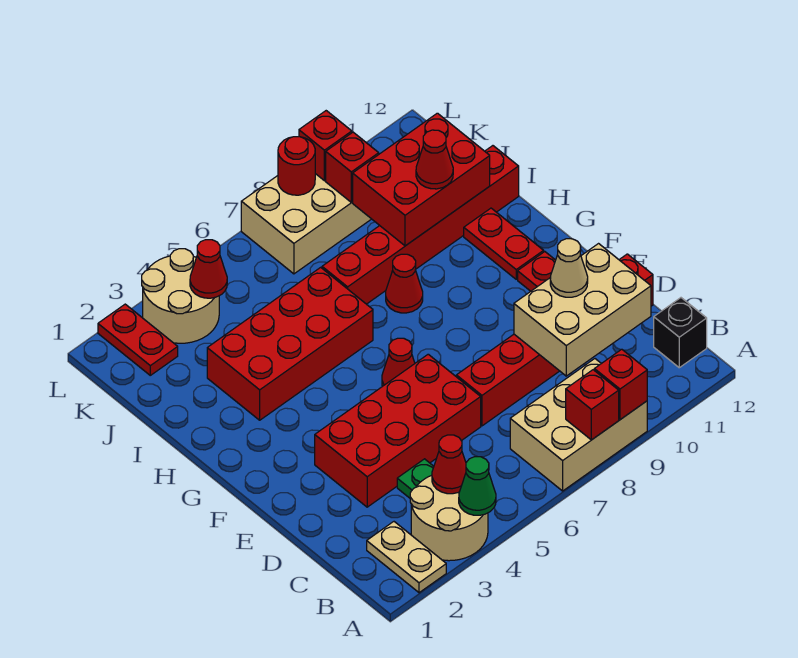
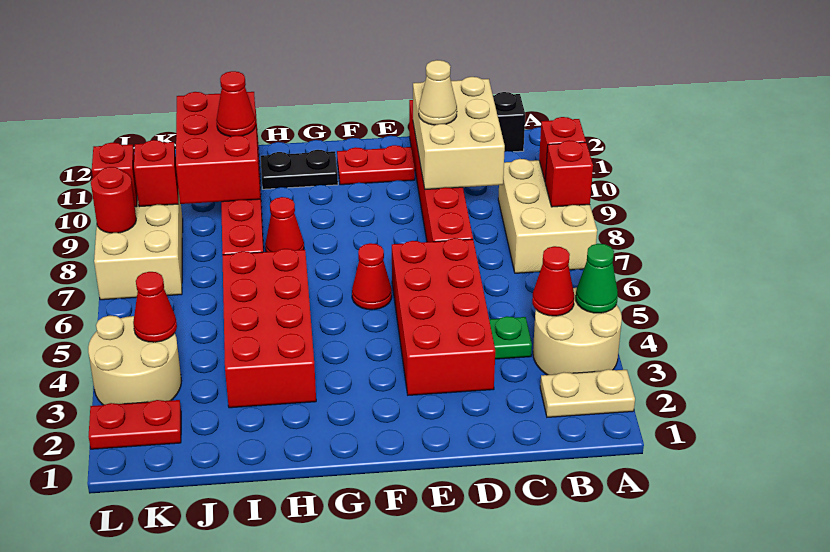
red plate G11:H11 level 1 -> black plate G11:H11 level 1

